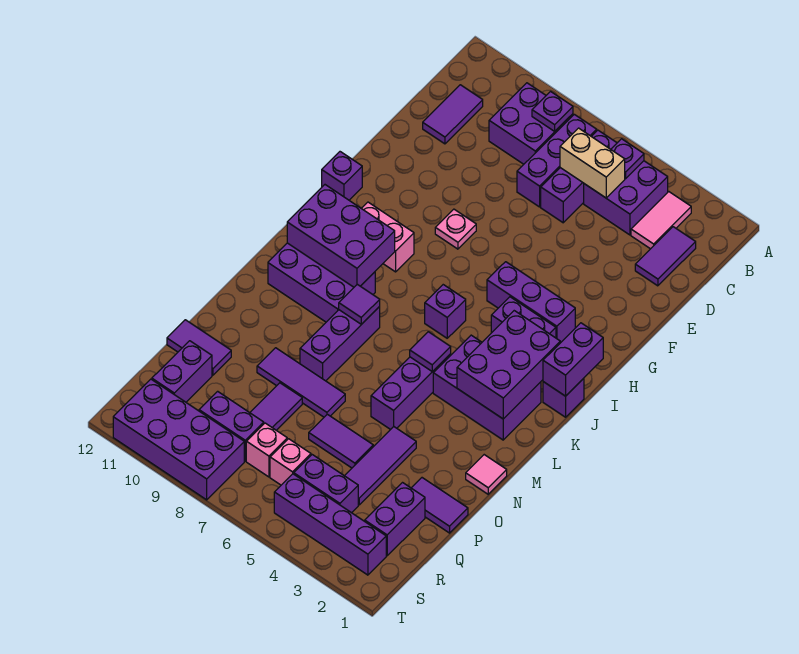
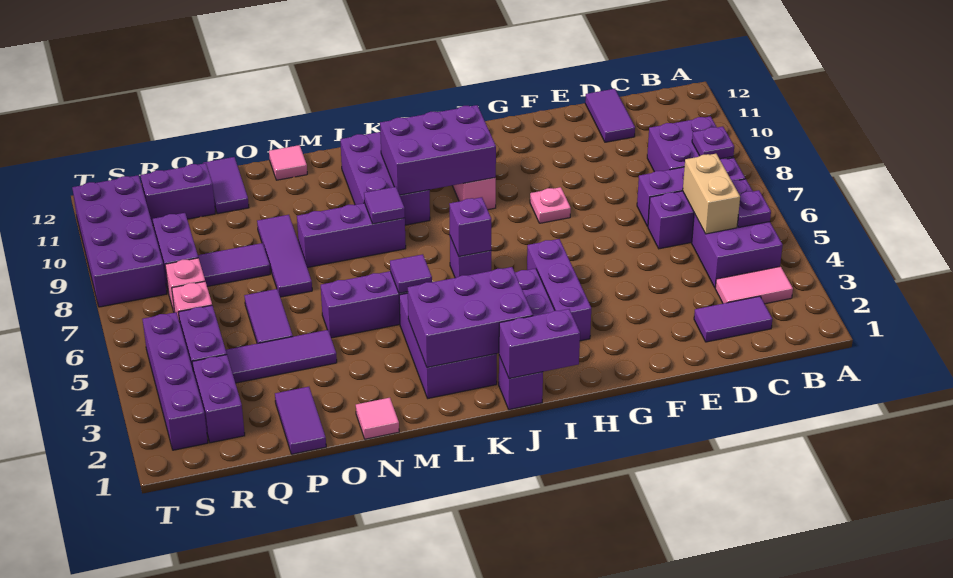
purple tile C11:D11 level 1 -> purple tile D11:D12 level 1
purple brick H12 level 1 -> purple brick J6 level 2
purple brick J9:K11 level 2 -> purple brick I9:K10 level 2
none -> pink tile N12 level 1
purple brick Q2:R2 level 1 -> purple brick R2:R3 level 1

